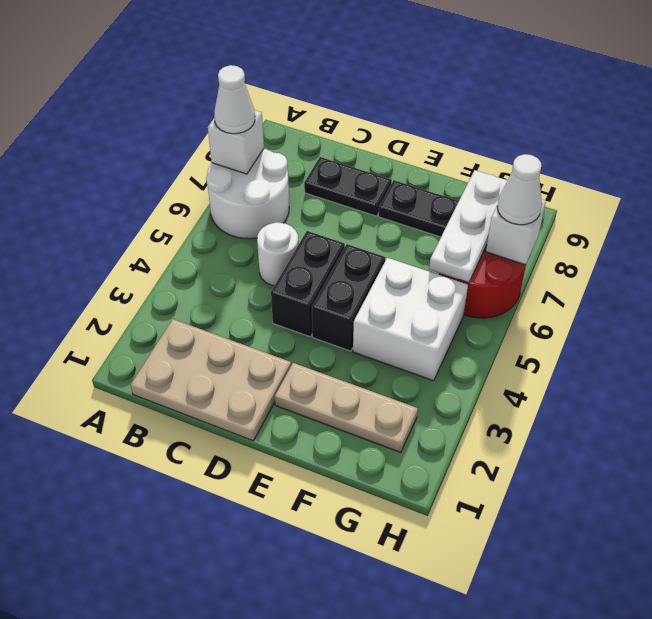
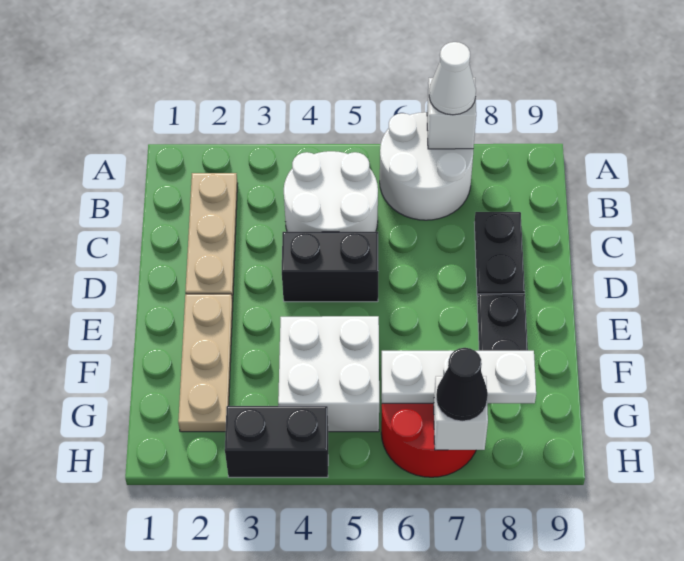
tan plate B1:D2 level 1 -> tan plate B2:D2 level 1
white round brick C5 level 1 -> white round brick B4:C5 level 1
black brick E4:E5 level 1 -> black brick H3:H4 level 1
white cone H7 level 3 -> black cone H7 level 3

